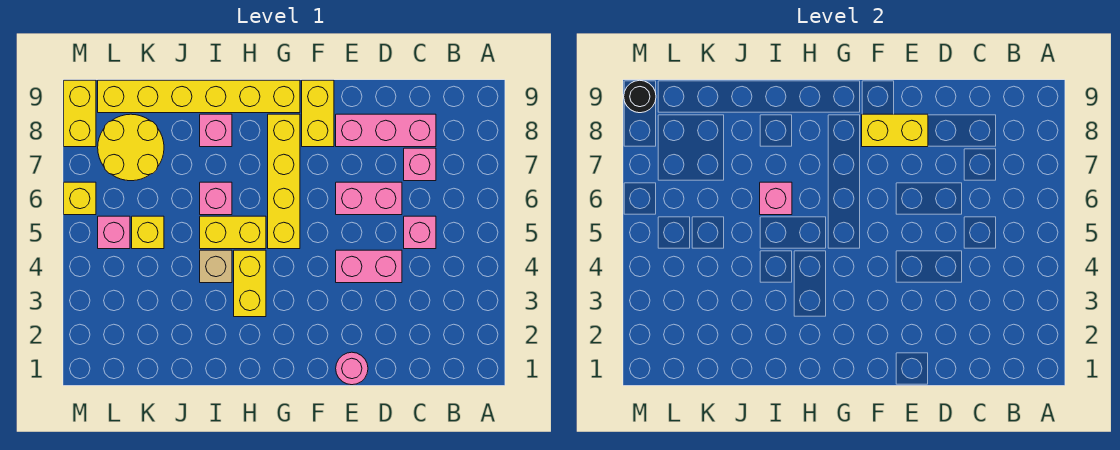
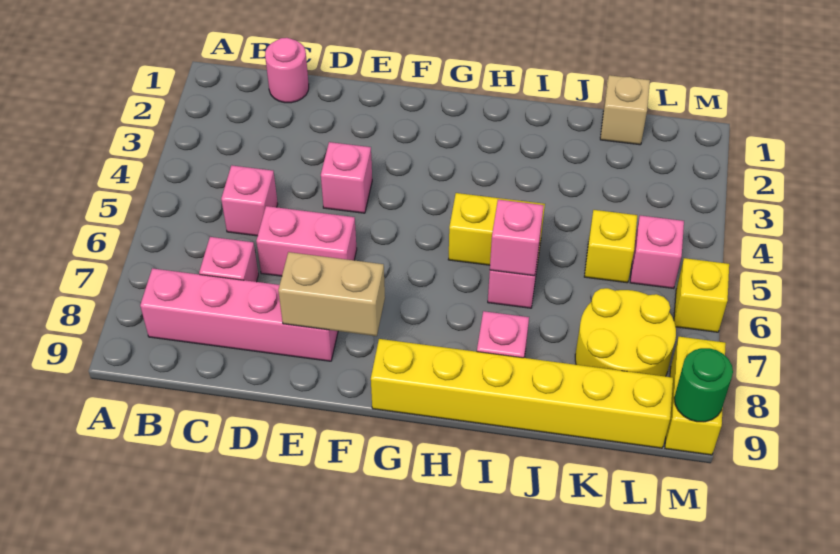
pink brick C8:E8 level 1 -> pink brick B8:E8 level 1
pink brick D4:E4 level 1 -> pink brick E4 level 1
pink round brick E1 level 1 -> pink round brick C1 level 1
yellow brick E8:F8 level 2 -> tan brick E8:F8 level 2
yellow brick F8:F9 level 1 -> none
yellow brick G5:G8 level 1 -> none
yellow brick H3:H4 level 1 -> none
tan brick I4 level 1 -> tan brick K1 level 1
black round brick M9 level 2 -> green round brick M9 level 2

